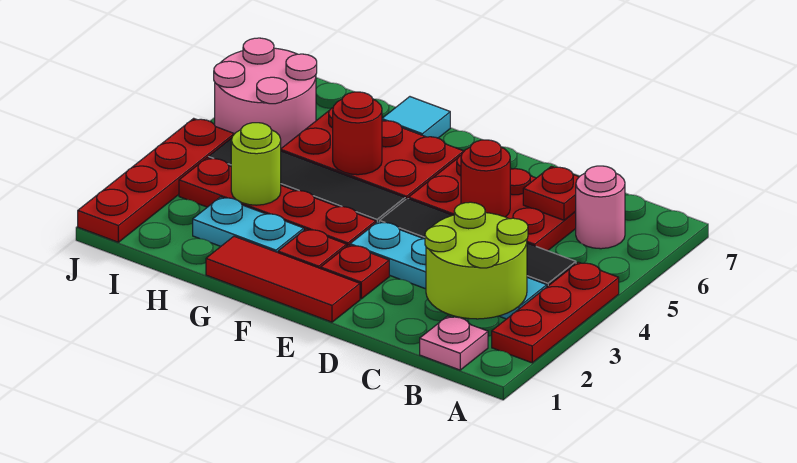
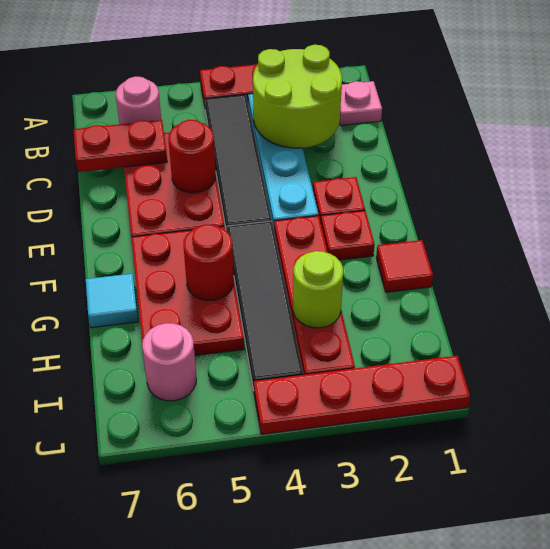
red plate C6 level 2 -> red plate C6:C7 level 2
red tile E1:G1 level 1 -> red tile G1 level 1
cyan plate G2:H2 level 1 -> none
pink round brick I5:J6 level 1 -> pink round brick I6 level 1

